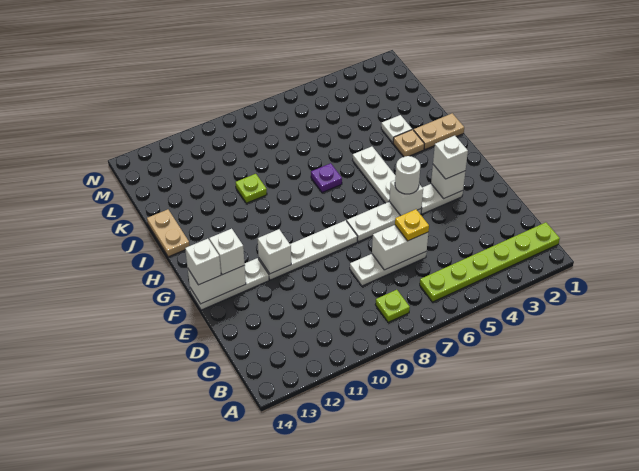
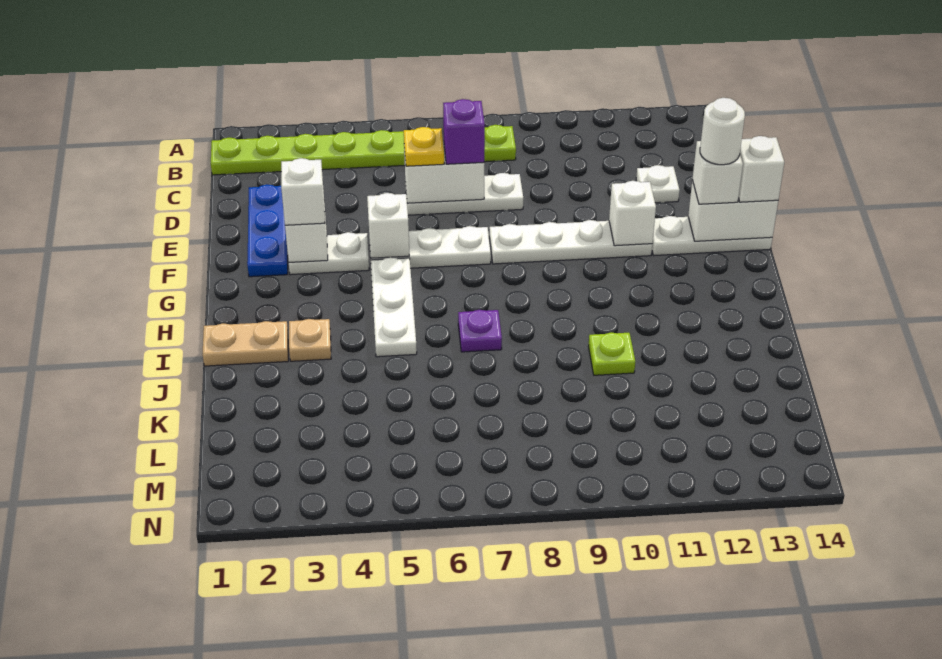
none -> blue plate D2:F2 level 1
none -> purple brick D7 level 3
white round brick F5 level 3 -> white round brick F13 level 4
tan plate I14:J14 level 1 -> none
white plate J3 level 1 -> white plate D12 level 1

